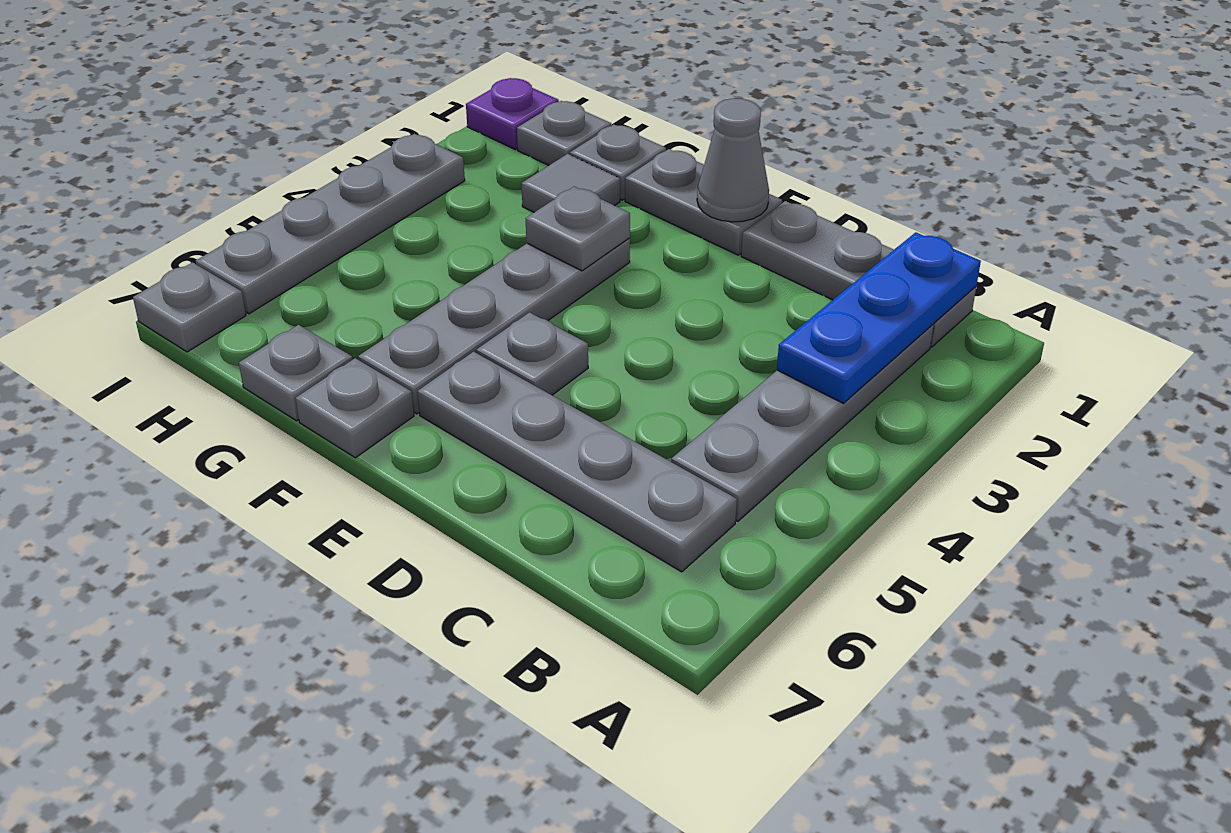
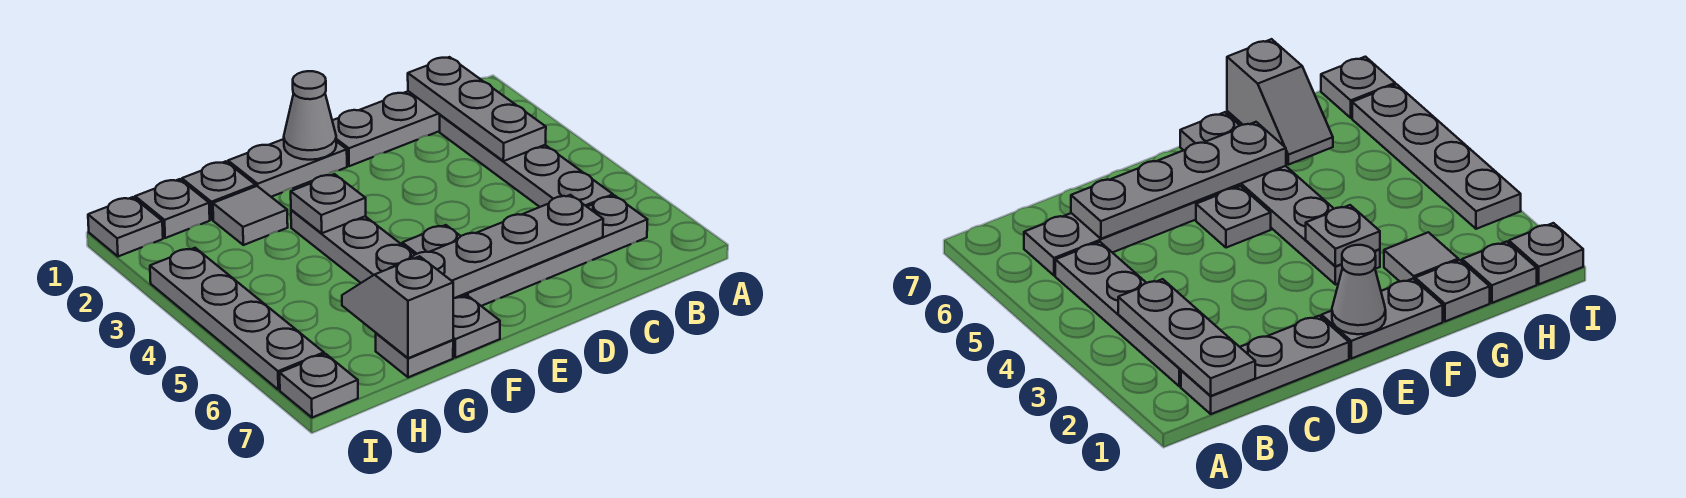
blue plate B1:B3 level 2 -> grey plate B1:B3 level 2
none -> grey plate C6:F6 level 2
none -> grey slope G6:G7 level 2 top 7
purple plate I1 level 1 -> grey plate I1 level 1

